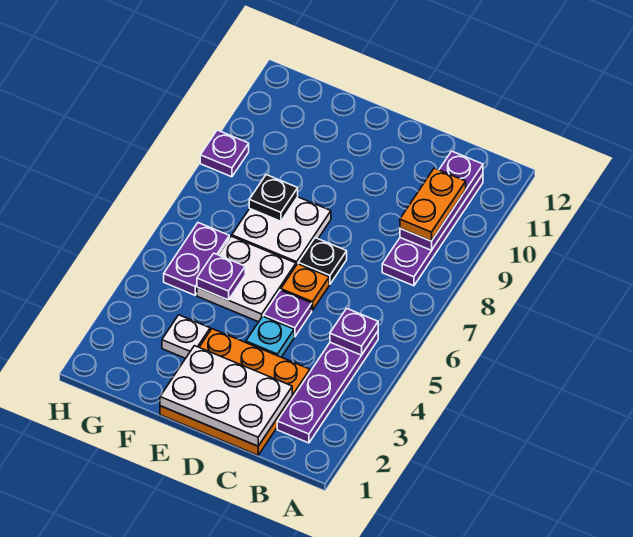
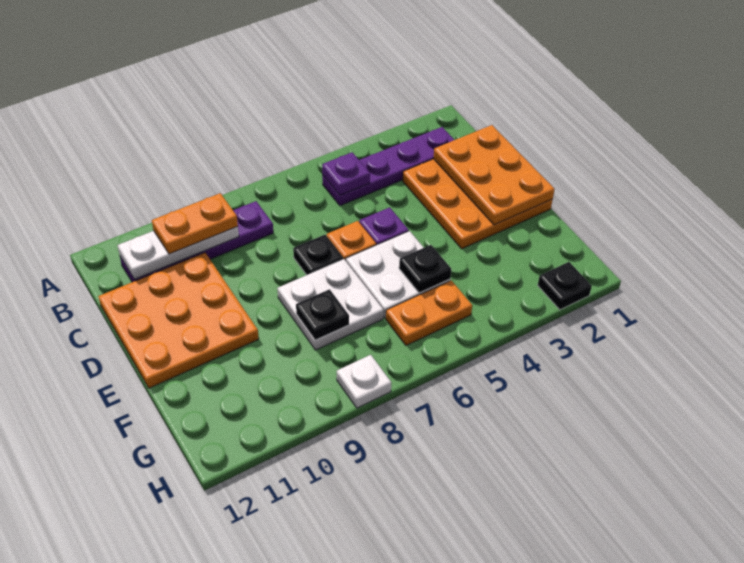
purple plate B9:B11 level 2 -> white plate B9:B11 level 2
white plate C1:E2 level 2 -> orange plate C1:E2 level 2
none -> orange plate C10:E12 level 1
cyan plate D4 level 1 -> none
white plate F3 level 1 -> white plate H8 level 1
purple plate F5 level 2 -> black plate F5 level 2
purple plate G5:G6 level 1 -> orange plate G5:G6 level 1
none -> black plate H2 level 1
purple plate H9 level 1 -> none

